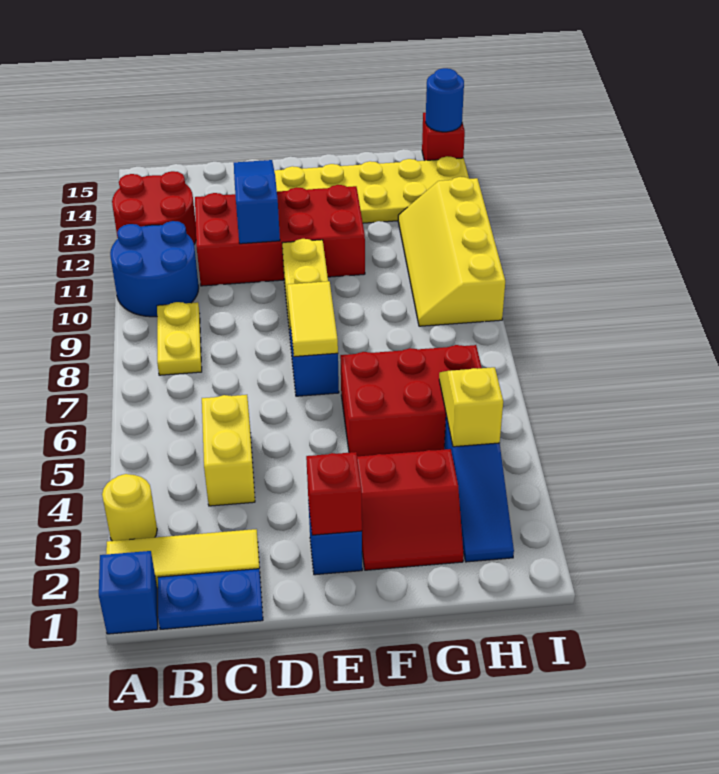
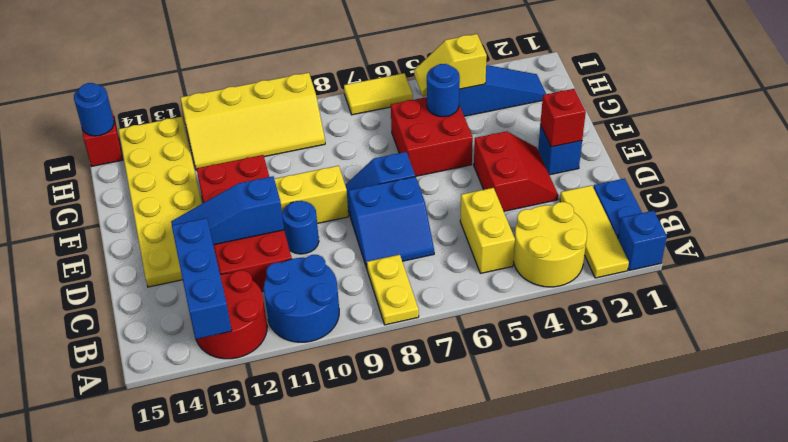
yellow round brick A3 level 1 -> yellow round brick A3:B4 level 1
none -> blue brick A13:C13 level 2
yellow plate B8:B9 level 1 -> yellow plate A8:B8 level 1
yellow brick C4:C5 level 1 -> yellow brick B5:C5 level 1
none -> blue slope C7:D8 level 1 top D
none -> blue round brick D10 level 1
yellow tile E7:E8 level 2 -> yellow tile I6:I7 level 1
red slope F2:G3 level 1 top 3 -> red slope D3:E4 level 1 top 4
red brick F5:H6 level 1 -> red brick F5:G6 level 1
none -> blue round brick G5 level 2

